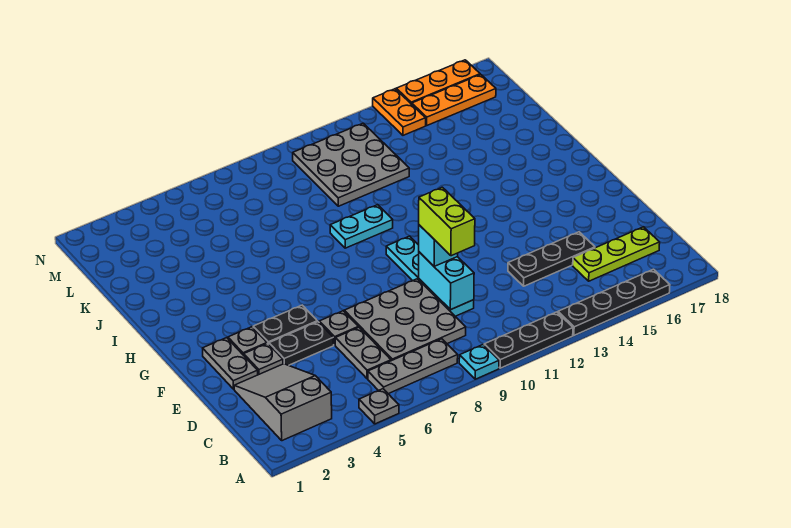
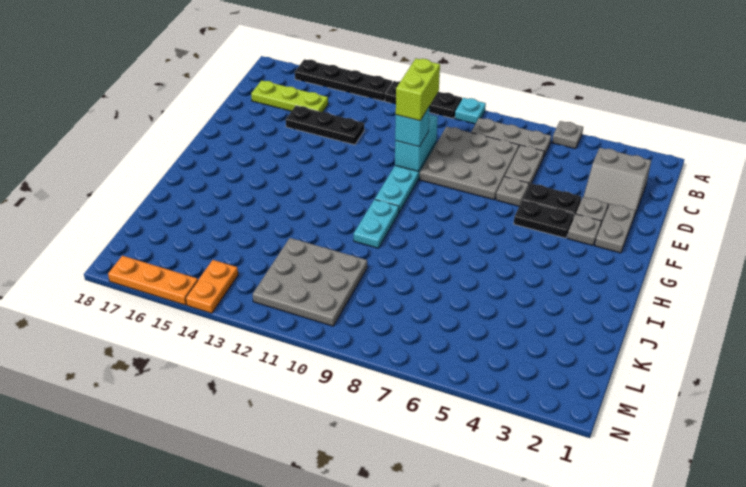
grey slope B2:D3 level 1 top B -> grey slope C2:D3 level 1 top C
cyan plate I9:I10 level 1 -> cyan plate H10:I10 level 1
orange plate M15:M17 level 1 -> none

